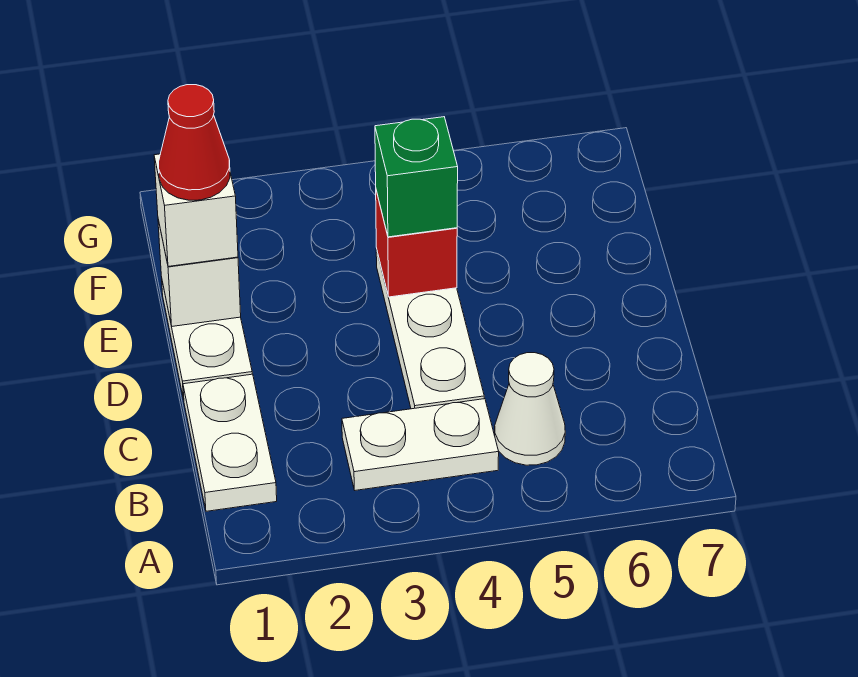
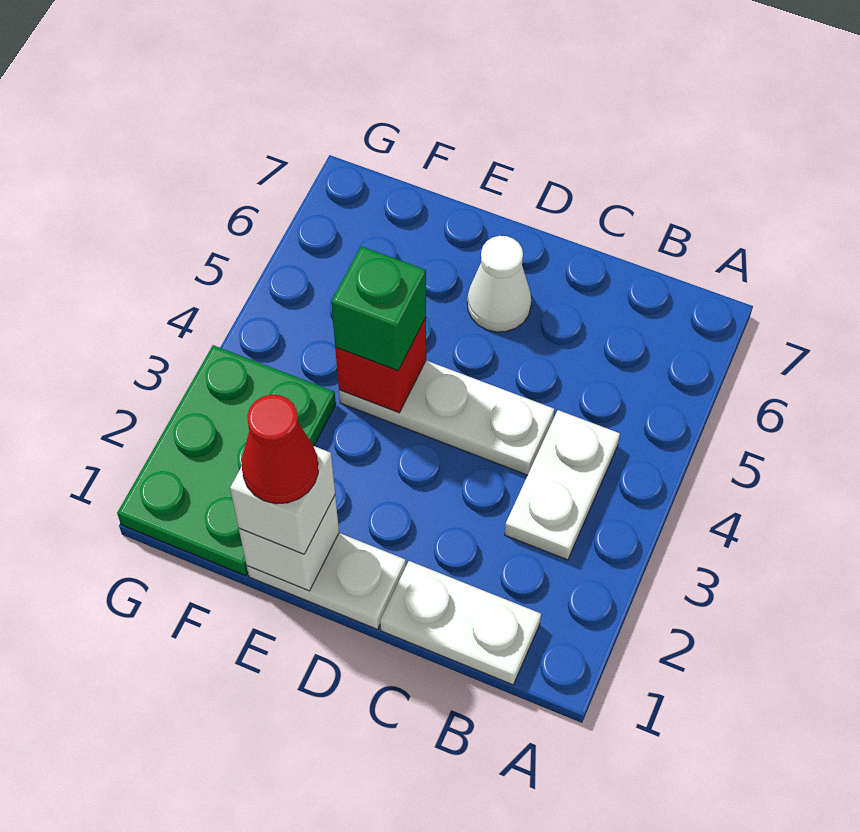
white cone B5 level 1 -> white cone D6 level 1
none -> green plate F1:G3 level 1

